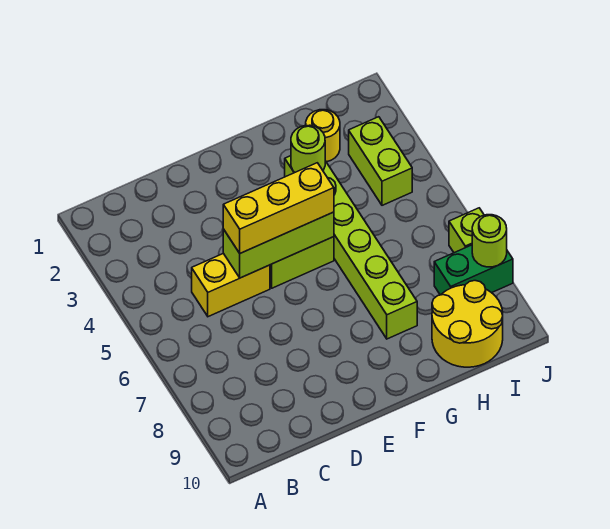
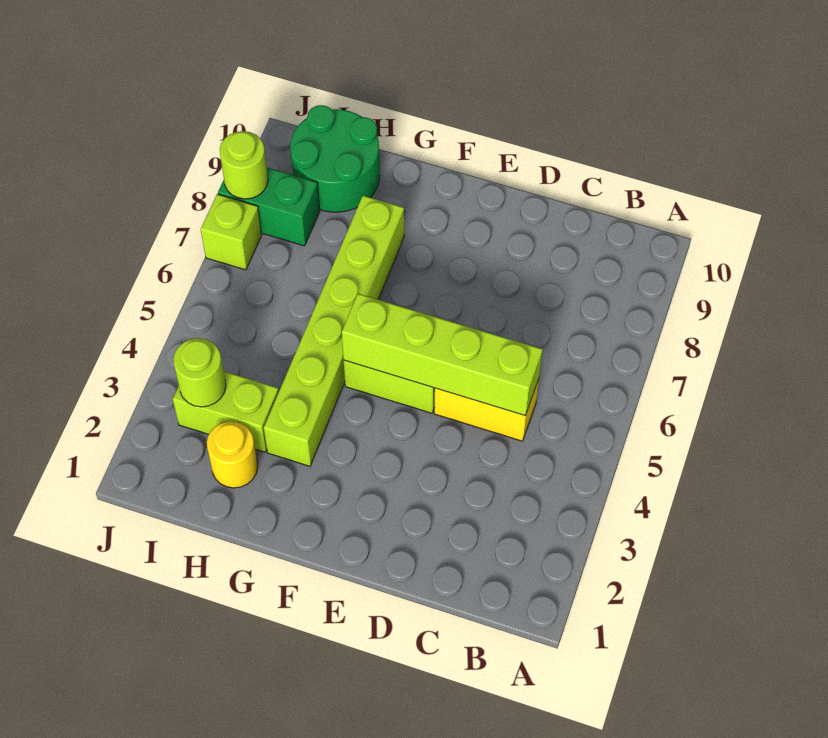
lime brick D5:F5 level 2 -> lime brick C5:F5 level 2
yellow brick D5:F5 level 3 -> none
lime round brick G3 level 2 -> lime round brick I3 level 2
yellow round brick H9:I10 level 1 -> green round brick H9:I10 level 1
lime brick I3:I4 level 1 -> lime brick H3:I3 level 1

